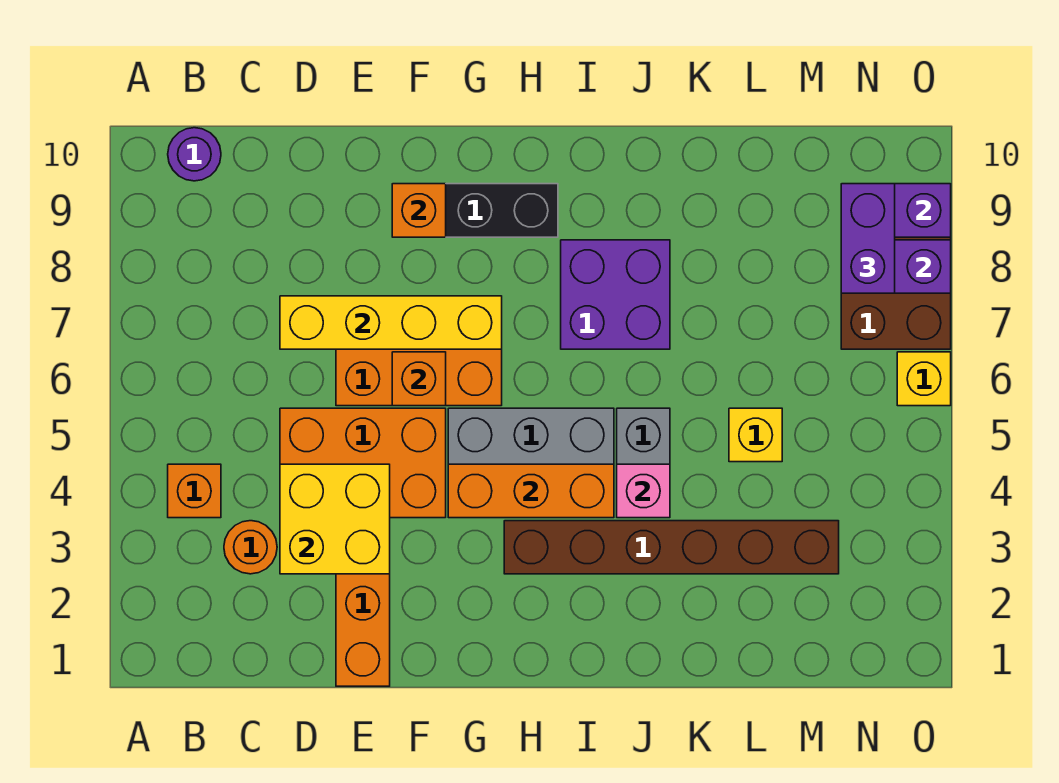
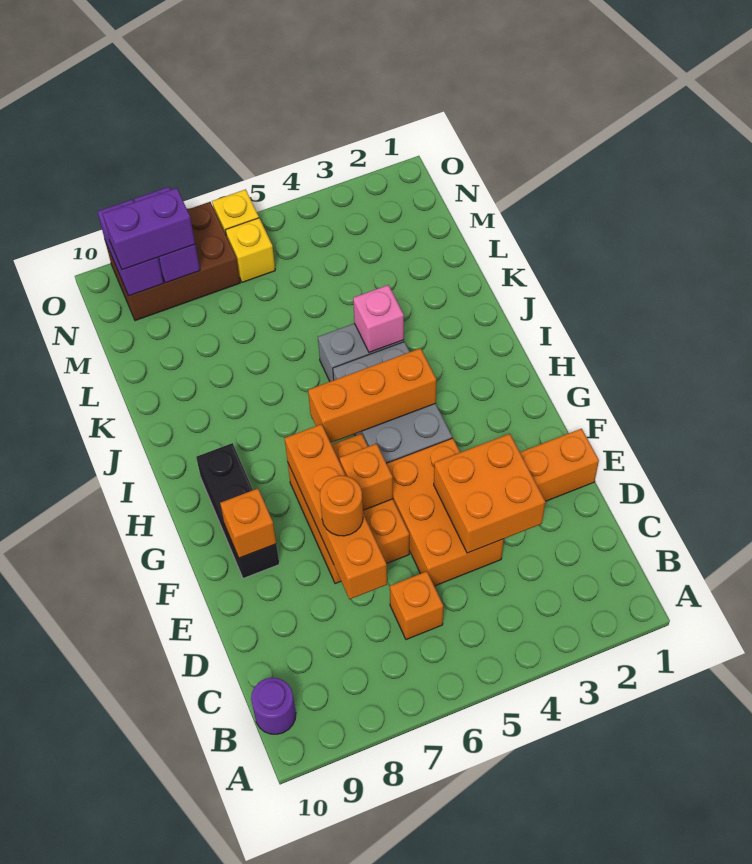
orange brick B4 level 1 -> orange brick C6 level 1
orange round brick C3 level 1 -> orange round brick E7 level 3
yellow brick D3:E4 level 2 -> orange brick D3:E4 level 2
yellow brick D7:G7 level 2 -> orange brick D7:G7 level 2
orange brick G4:I4 level 2 -> orange brick H4:H6 level 2
brown brick H3:M3 level 1 -> none
purple brick I7:J8 level 1 -> none
yellow brick L5 level 1 -> yellow brick N6 level 1

